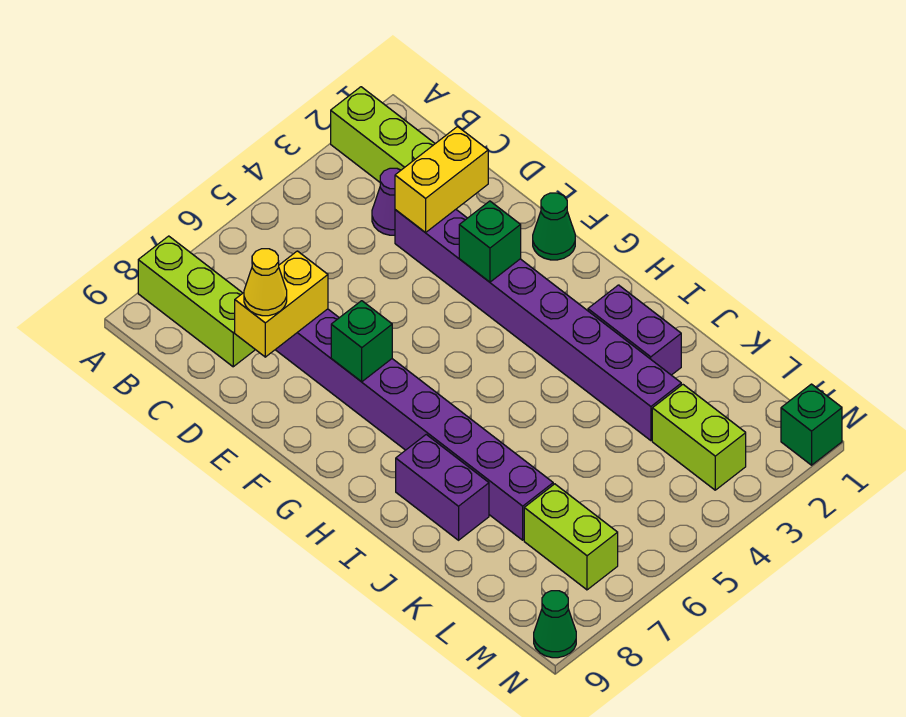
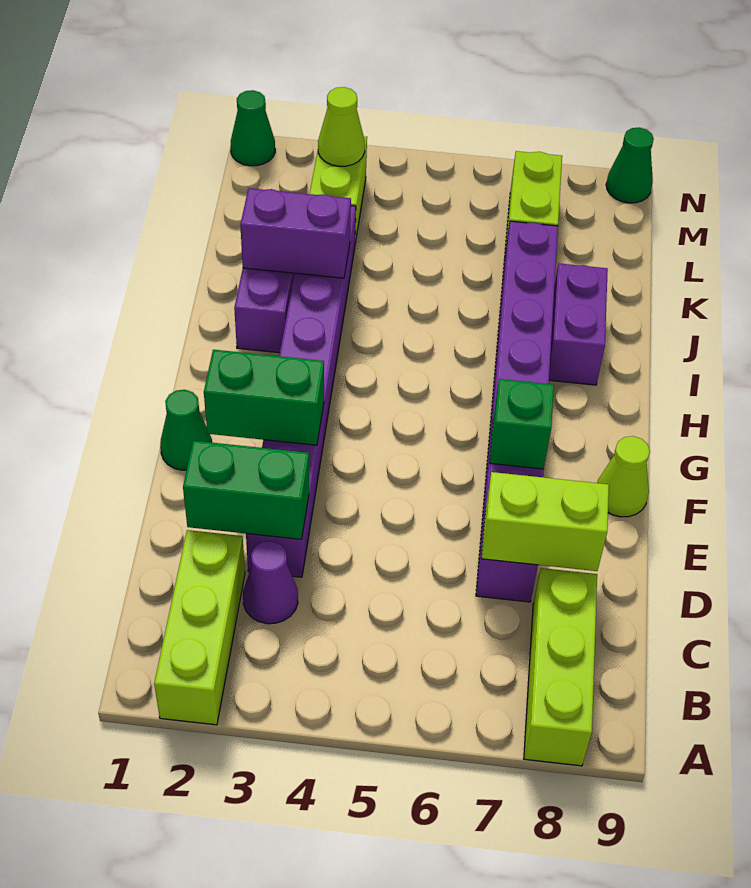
yellow brick D2:D3 level 2 -> green brick D2:D3 level 2
yellow brick D7:D8 level 2 -> lime brick D7:D8 level 2
yellow cone D8 level 3 -> none
green brick F3 level 2 -> green brick F2:F3 level 2
none -> lime cone F9 level 1
none -> purple brick J2:J3 level 2
none -> lime cone M3 level 2
green brick N1 level 1 -> green cone N1 level 1

